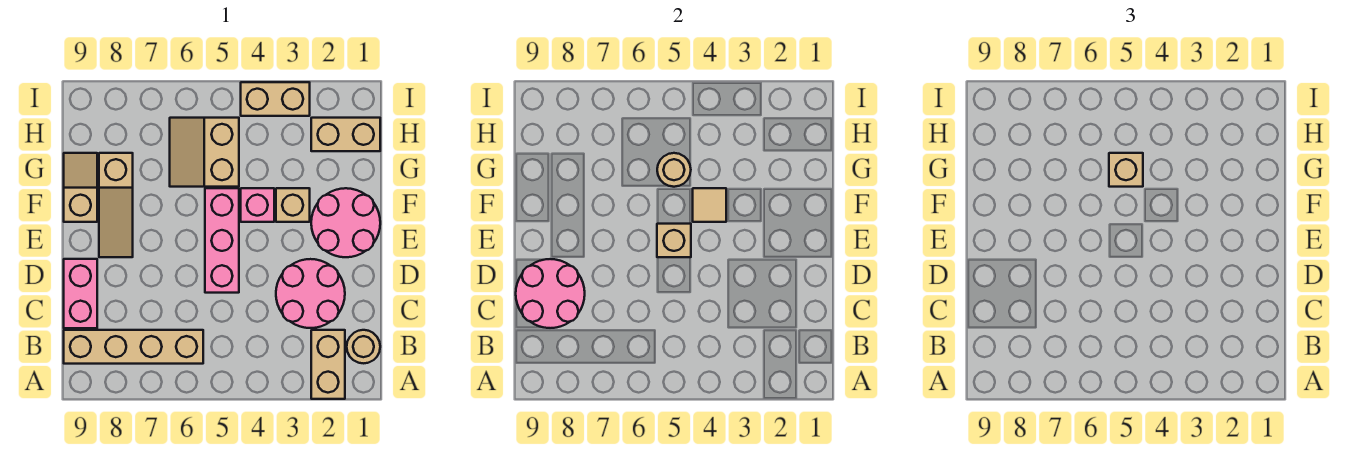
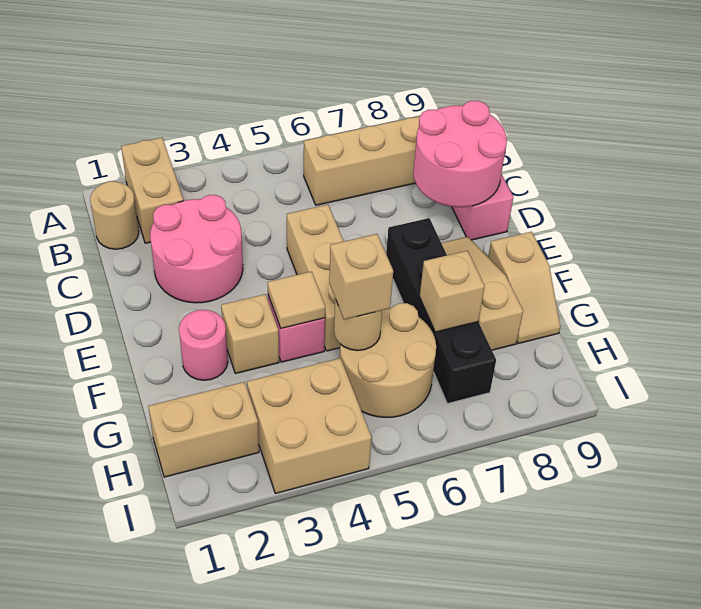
pink brick D5:F5 level 1 -> tan brick D5:F5 level 1
pink round brick E1:F2 level 1 -> pink round brick F2 level 1
tan brick E5 level 2 -> tan brick G7 level 2
none -> black brick E7:H7 level 1
tan slope G5:H6 level 1 top 5 -> tan round brick G5:H6 level 1
tan brick I3:I4 level 1 -> tan brick H3:I4 level 1

